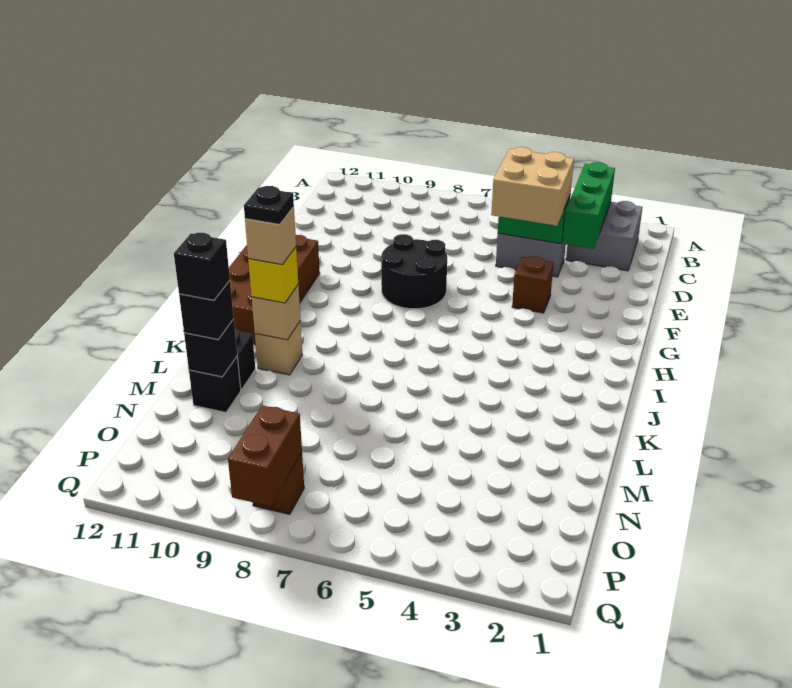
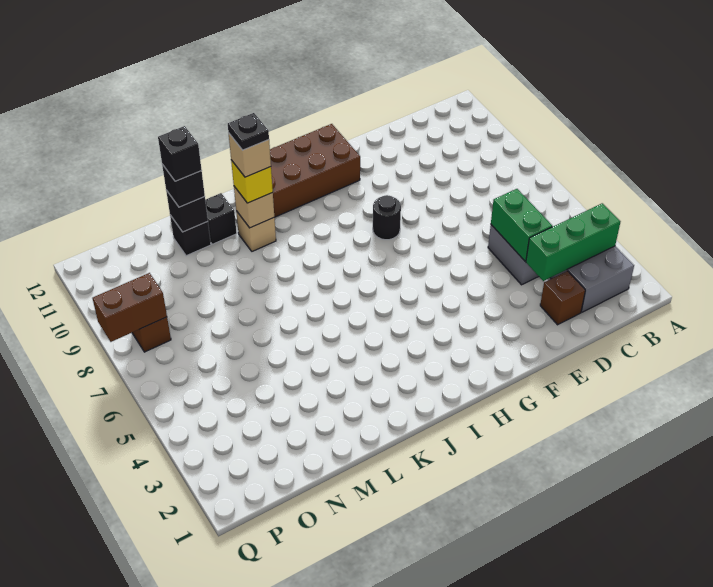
tan brick D4:E5 level 3 -> none
brown brick F4 level 1 -> brown brick D2 level 1
black round brick F7:G8 level 1 -> black round brick G8 level 1

